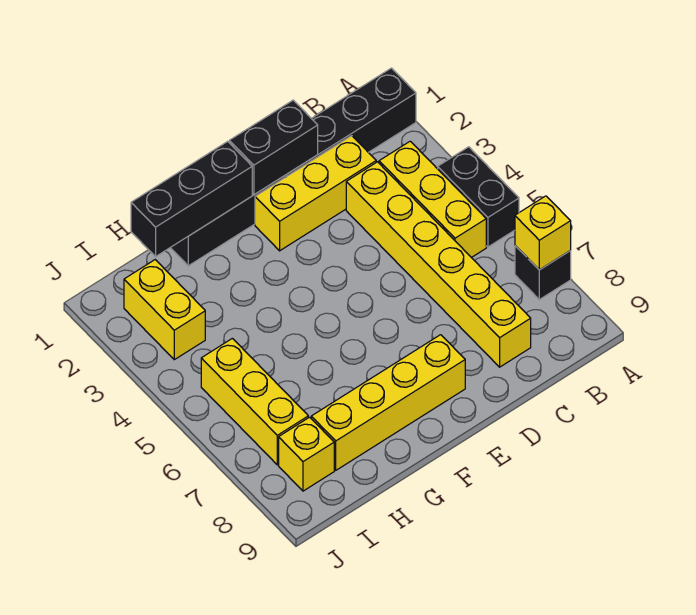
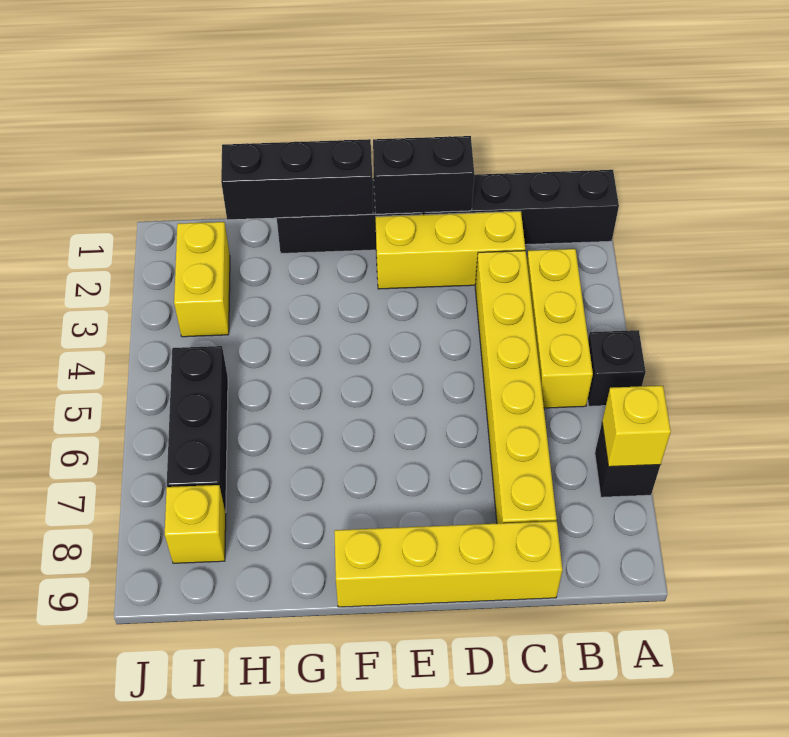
black brick A4:A5 level 1 -> black brick A5 level 1
yellow brick E8:H8 level 1 -> yellow brick C9:F9 level 1
yellow brick I5:I7 level 1 -> black brick I5:I7 level 1

